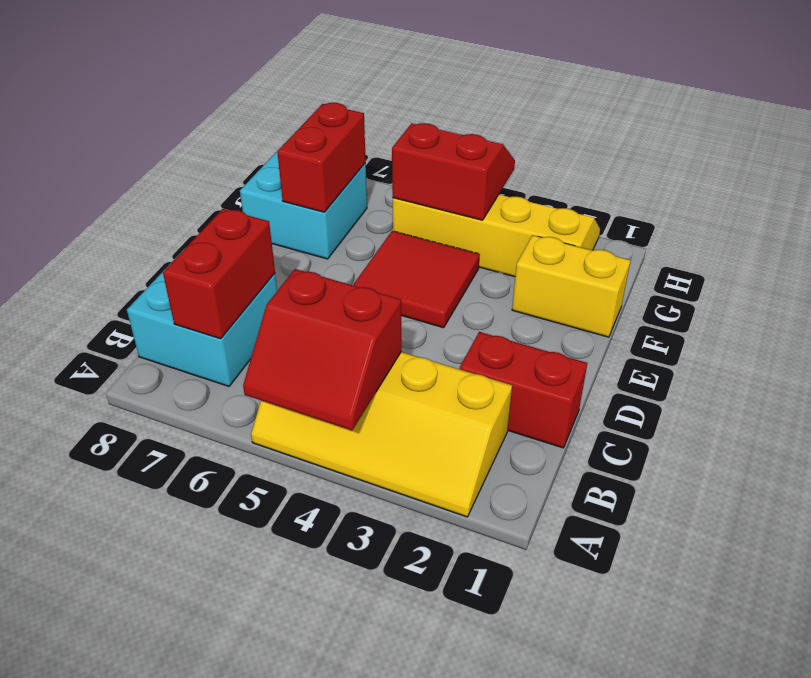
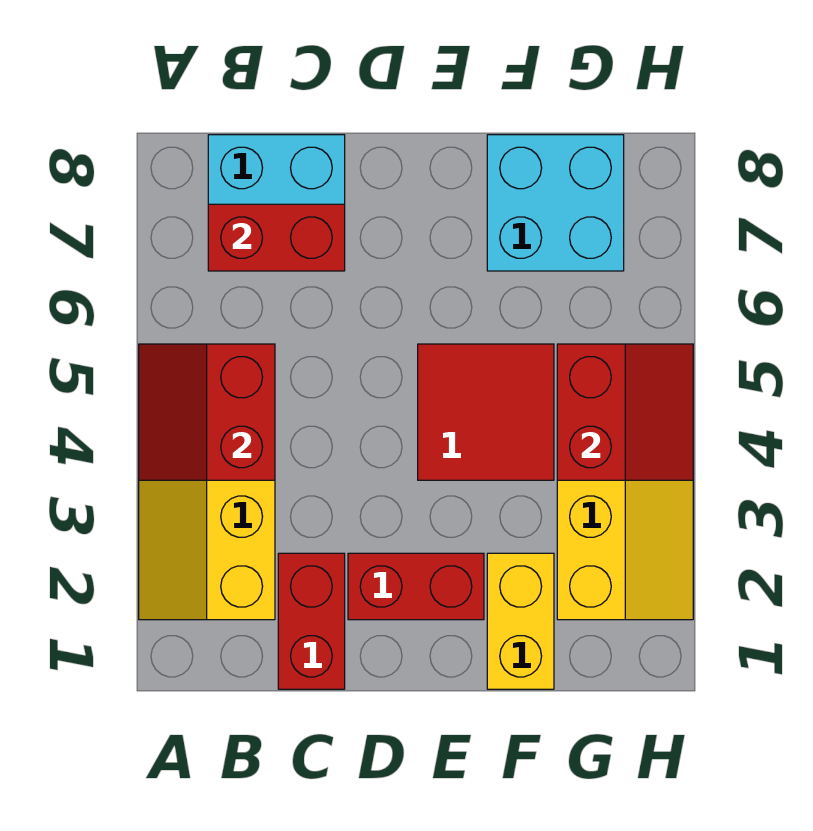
red brick F7:G7 level 2 -> red brick D2:E2 level 1

